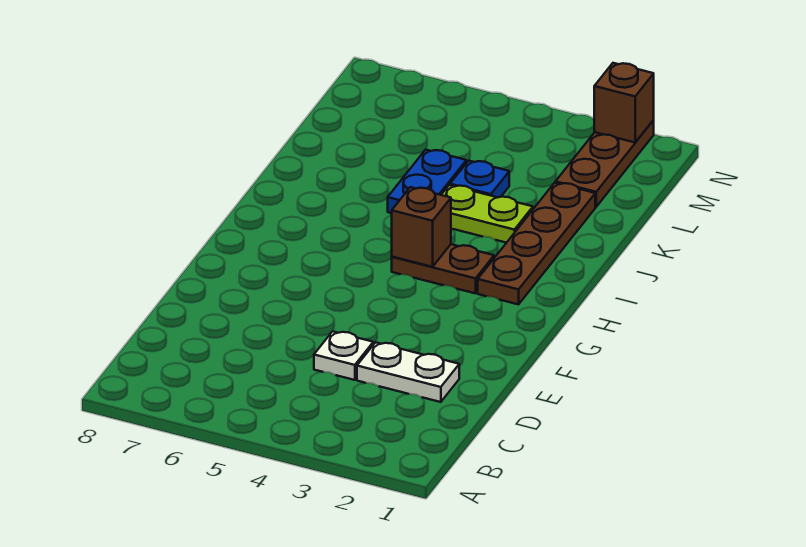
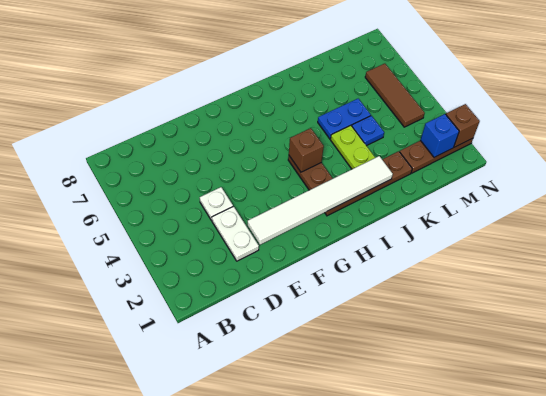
none -> white tile E2:J2 level 2
none -> blue brick M2 level 2
none -> brown tile M4:M6 level 1

